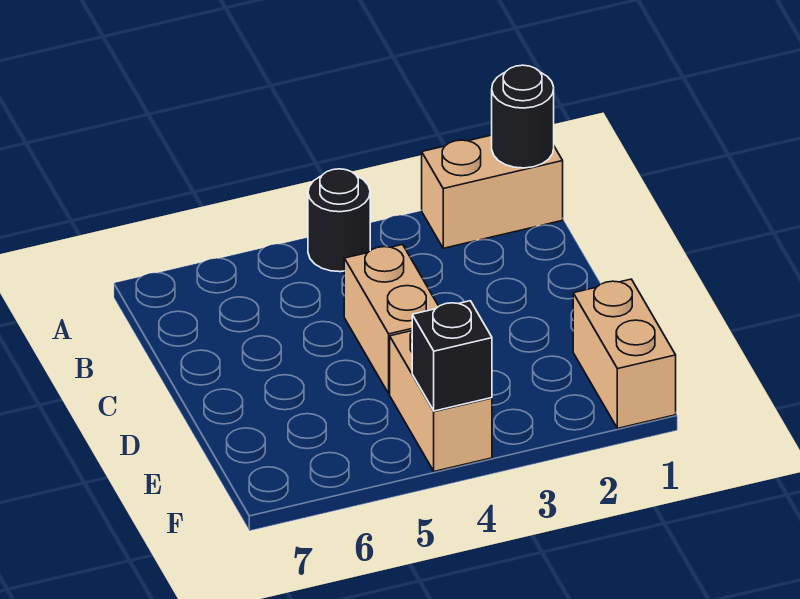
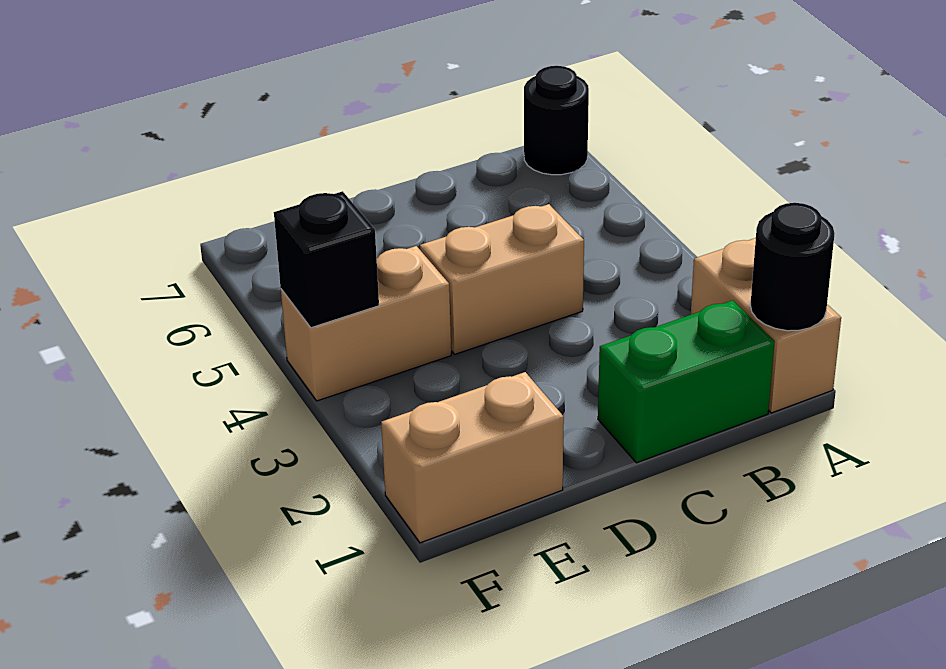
black round brick A4 level 1 -> black round brick A7 level 1
none -> green brick B1:C1 level 1

